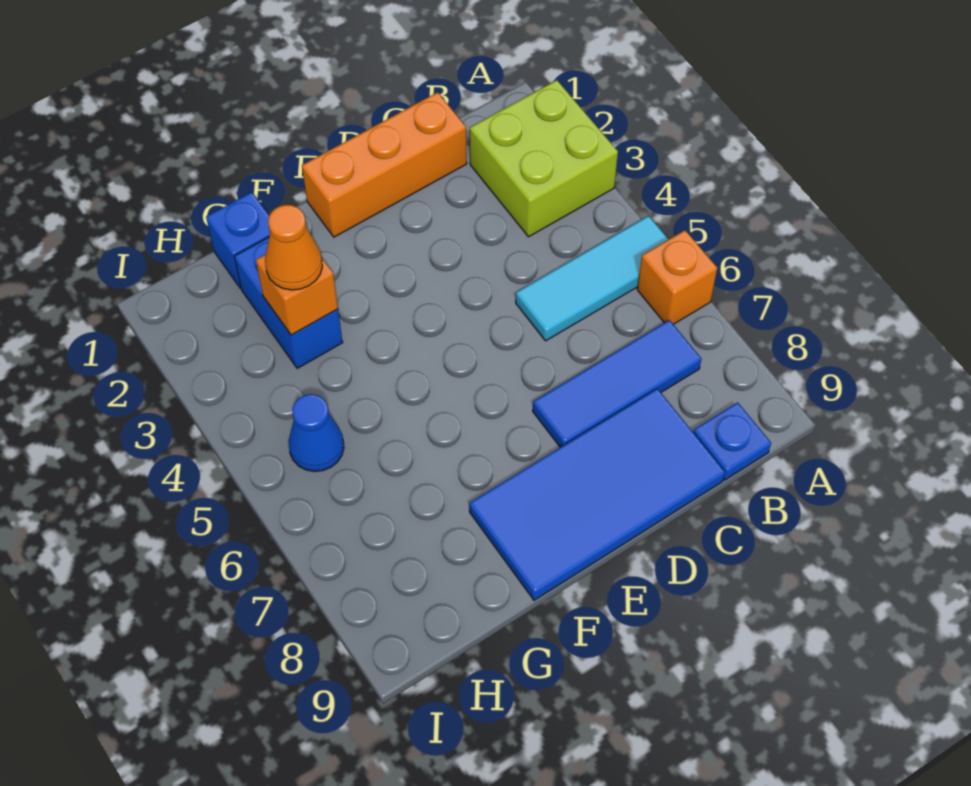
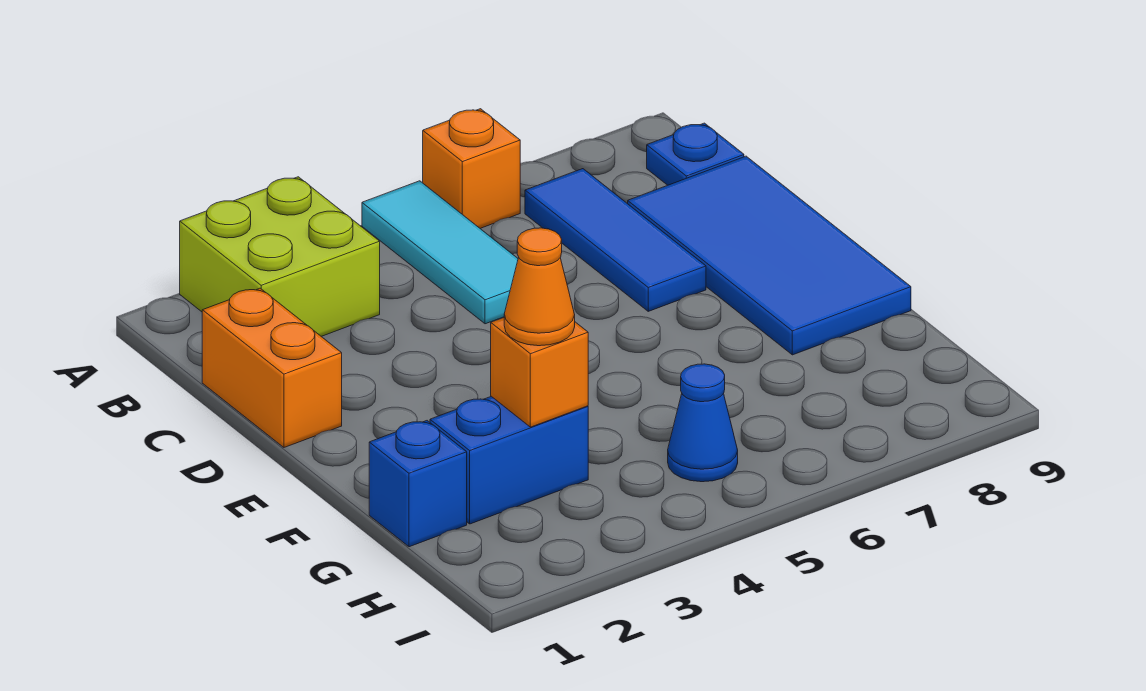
orange brick C1:E1 level 1 -> orange brick C1:D1 level 1

